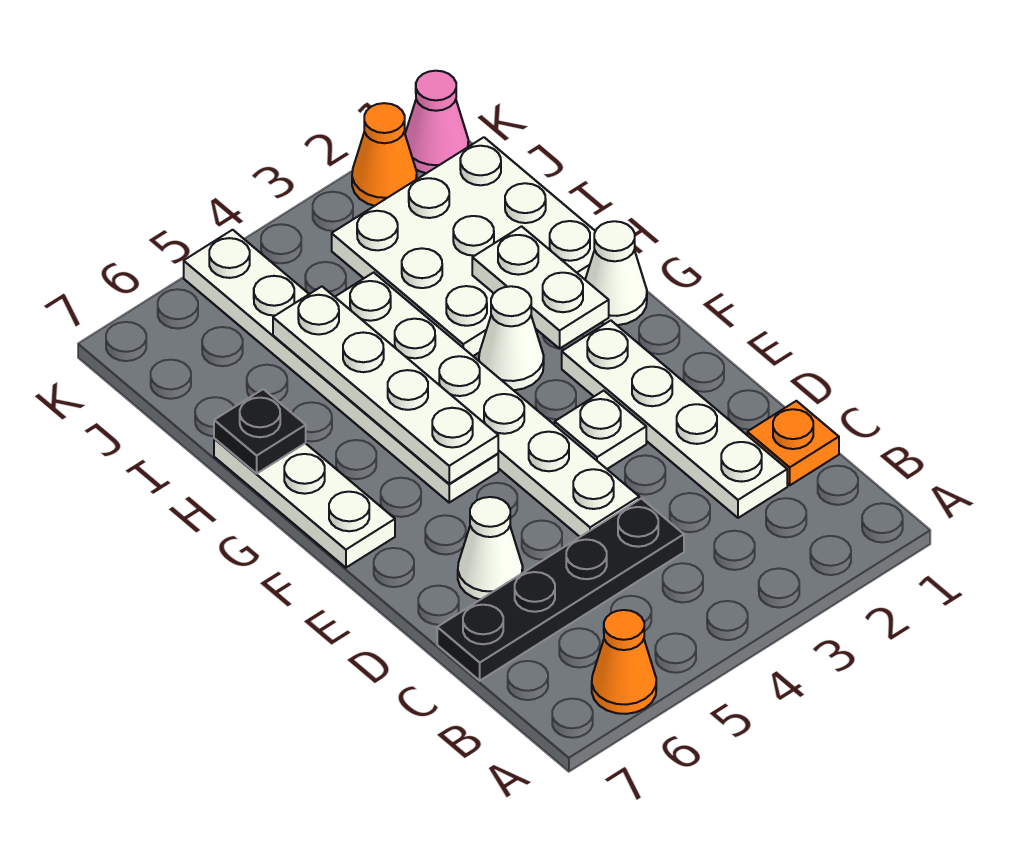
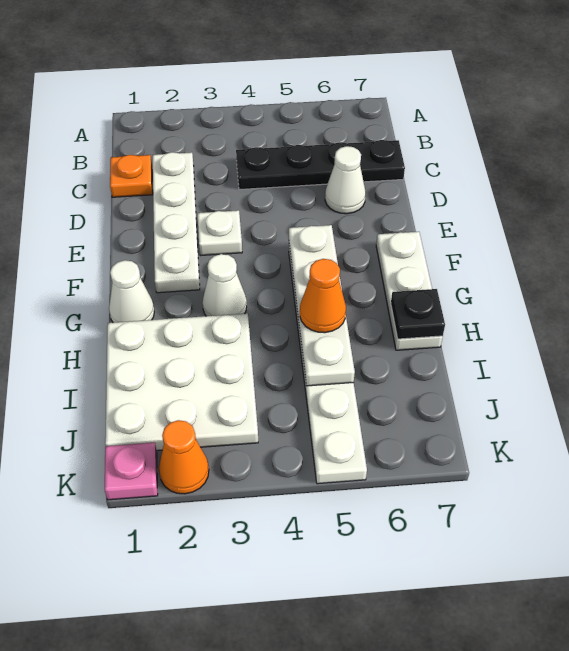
orange cone A6 level 1 -> orange cone H5 level 3
white plate D4:I4 level 1 -> none
white plate G2:H2 level 2 -> none
pink cone K1 level 1 -> pink plate K1 level 1

